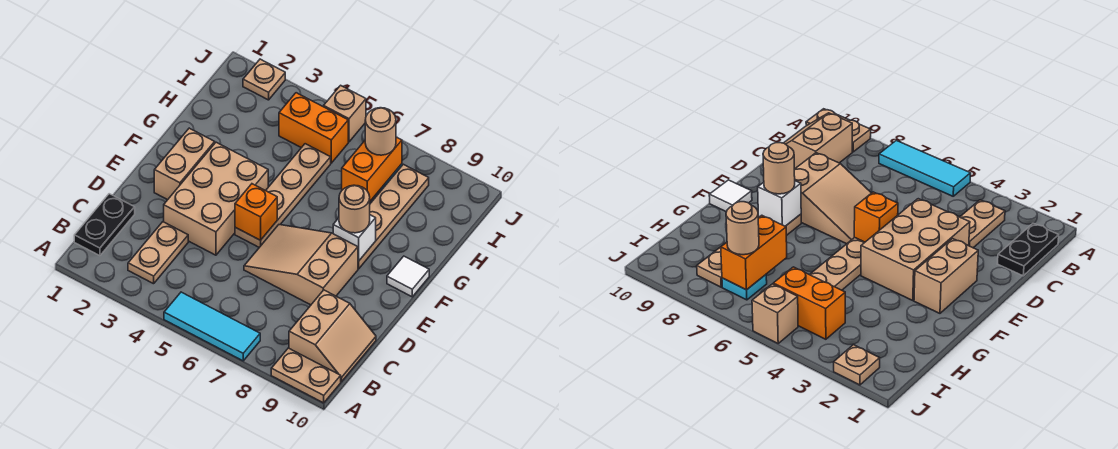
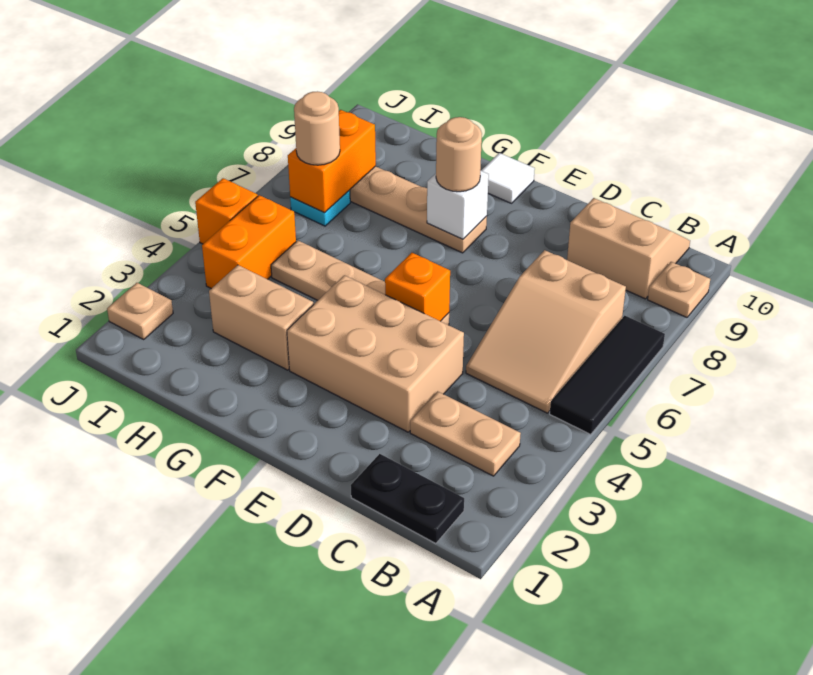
cyan tile A5:A7 level 1 -> black tile A5:A7 level 1
tan plate A9:A10 level 1 -> tan plate A9 level 1
tan slope D6:E8 level 1 top 8 -> tan slope B5:C7 level 1 top 7
tan brick E2:F2 level 1 -> tan brick G3:H3 level 1
orange brick H7:I7 level 2 -> orange brick I7:I8 level 2
tan brick J5 level 1 -> orange brick J5 level 1

